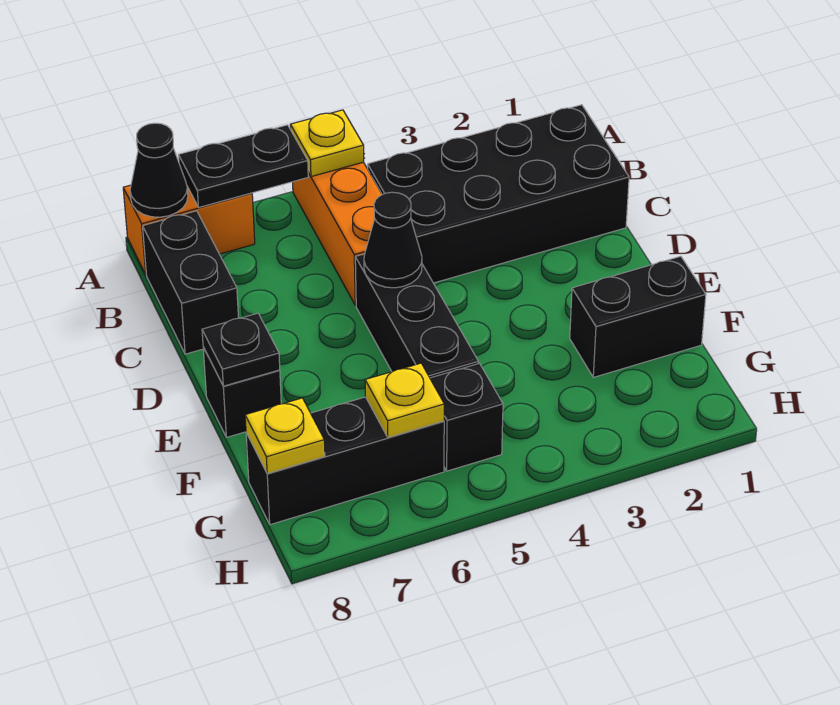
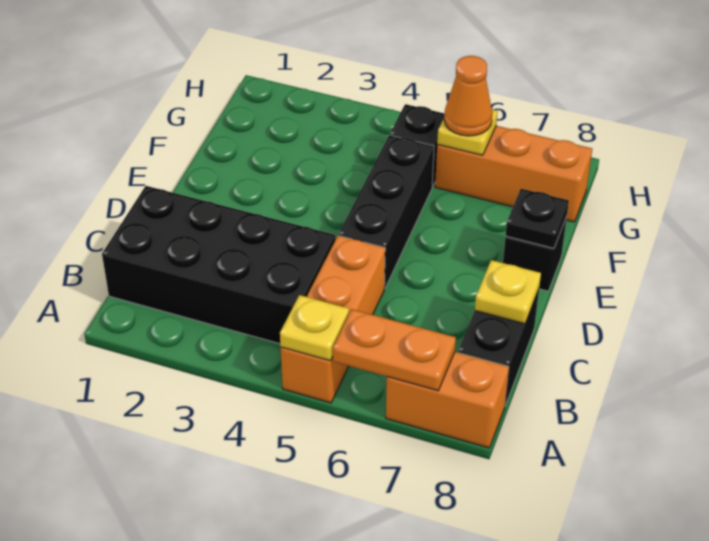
black plate A6:A7 level 2 -> orange plate A6:A7 level 2
black cone A8 level 2 -> none
black cone D5 level 2 -> none
black brick F1:F2 level 1 -> none
black brick G6:G8 level 1 -> orange brick G6:G8 level 1
none -> orange cone G6 level 3
yellow plate G8 level 2 -> yellow plate C8 level 2

